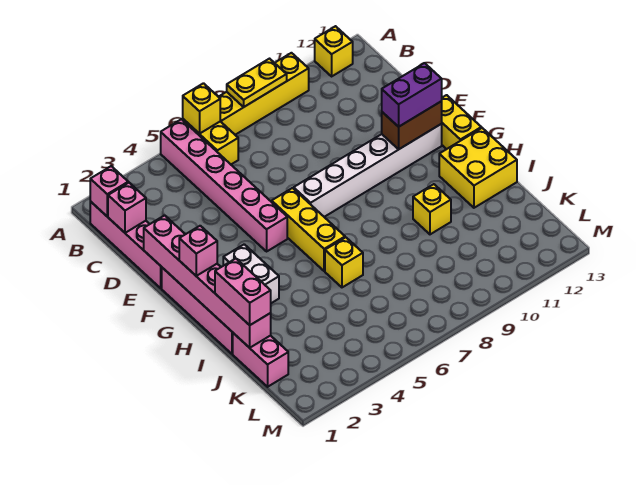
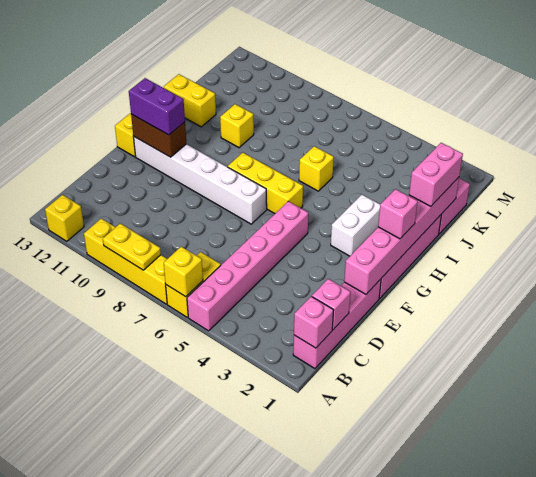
yellow brick F6:H6 level 1 -> yellow brick G6:G8 level 1
yellow brick H12:I13 level 1 -> yellow brick I12:I13 level 1

